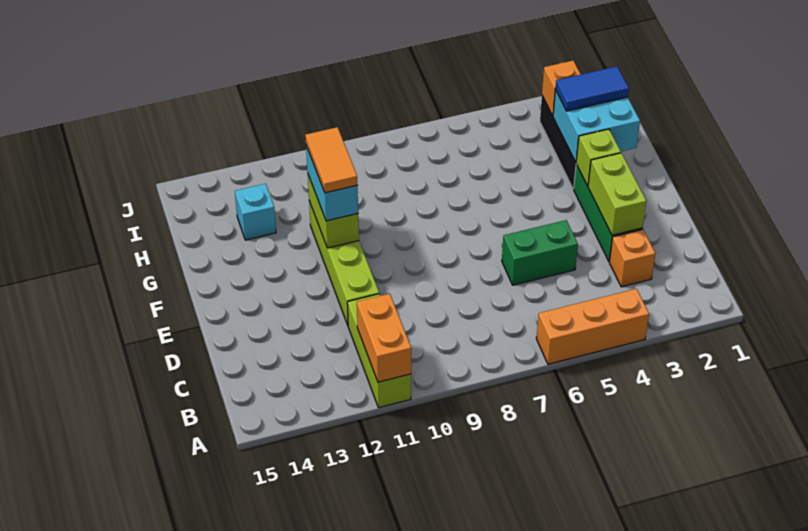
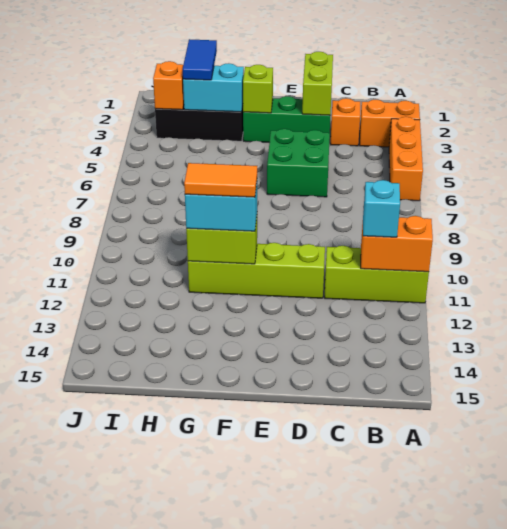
none -> orange brick A3:B3 level 1
lime brick D3:E3 level 2 -> lime brick D2:D3 level 2
green brick D5:D6 level 1 -> green brick D5:E6 level 1
cyan brick G2:H3 level 2 -> cyan brick G3:H3 level 2
cyan brick H13 level 1 -> cyan brick B11 level 3

